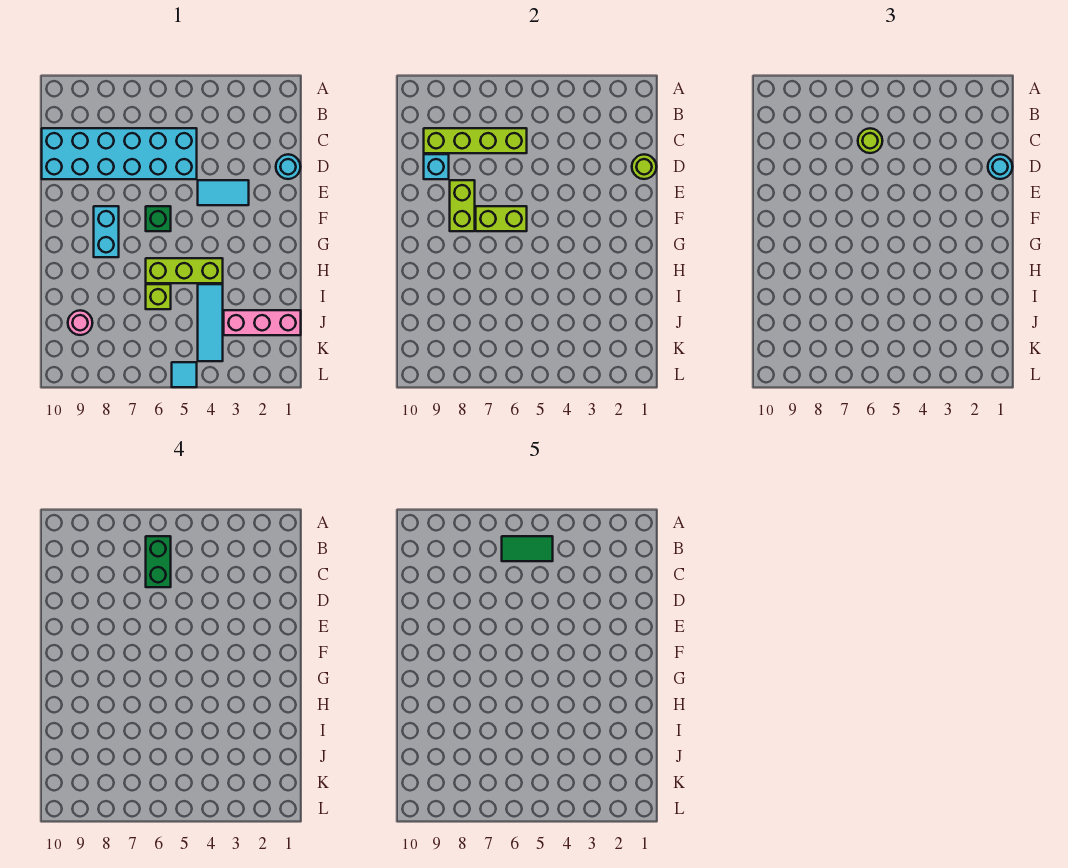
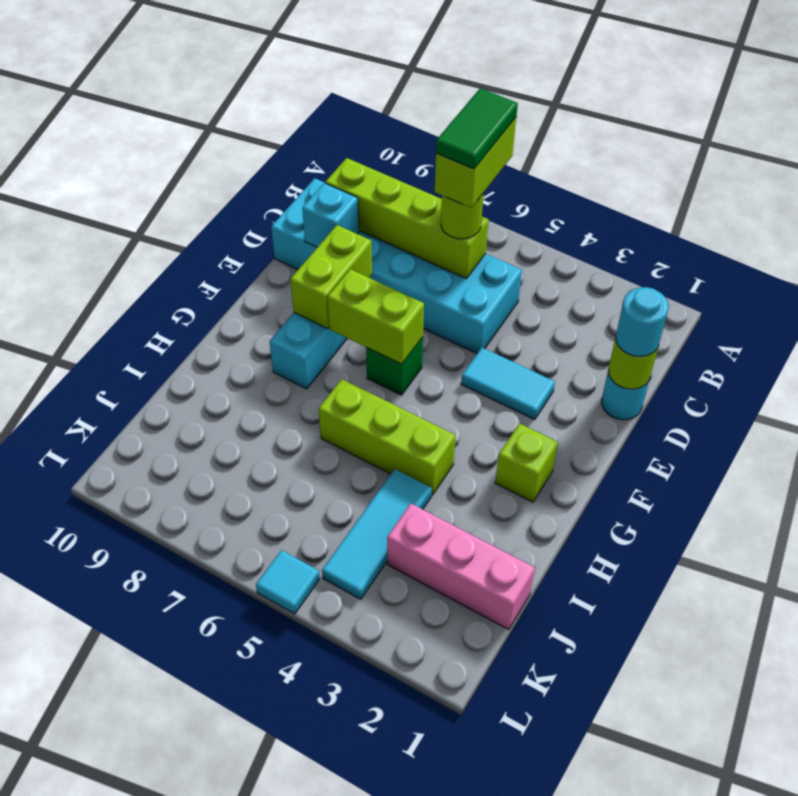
green tile B5:B6 level 5 -> green tile B6:C6 level 5
green brick B6:C6 level 4 -> lime brick B6:C6 level 4
lime brick I6 level 1 -> lime brick G2 level 1
pink round brick J9 level 1 -> none

